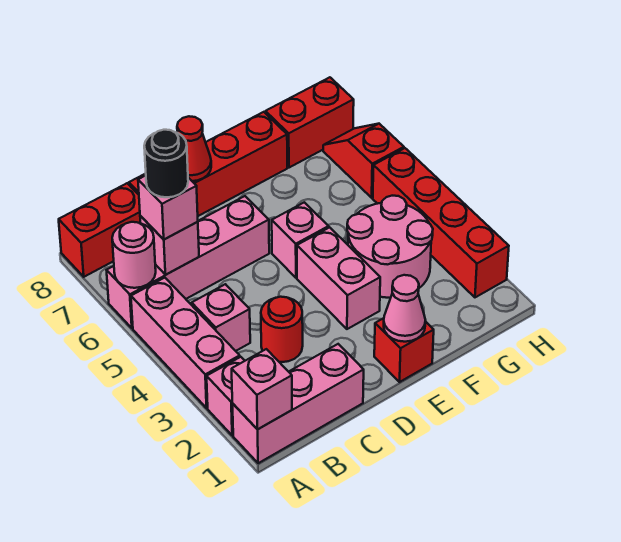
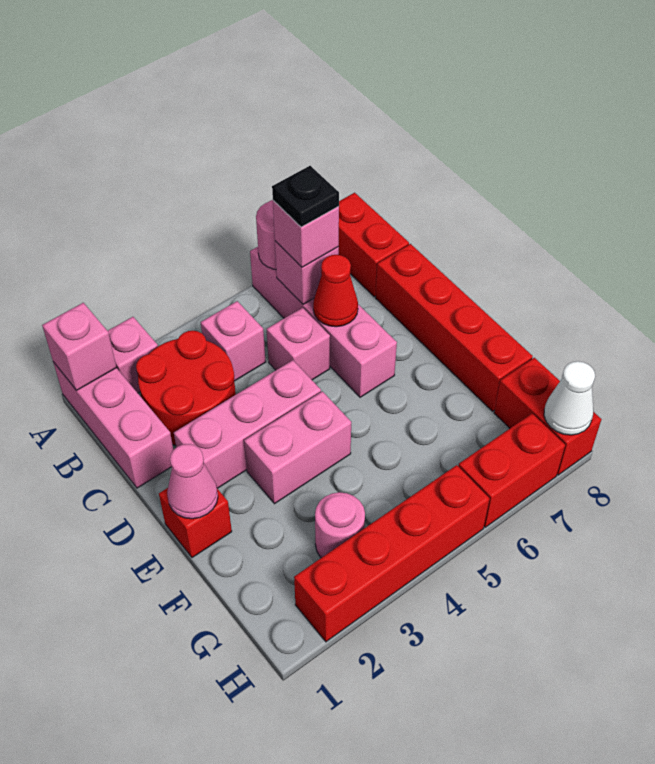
pink brick A3:A5 level 1 -> pink brick D2:D4 level 1
black round brick B6 level 4 -> black plate B6 level 4
red round brick C3 level 1 -> red round brick B2:C3 level 1
red cone D8 level 2 -> red cone C6 level 2
pink brick E5 level 1 -> pink brick C5 level 1
pink round brick F3:G4 level 1 -> pink round brick G3 level 1
red slope H6:H7 level 1 top 6 -> red brick H6:H7 level 1
none -> white cone H8 level 2

